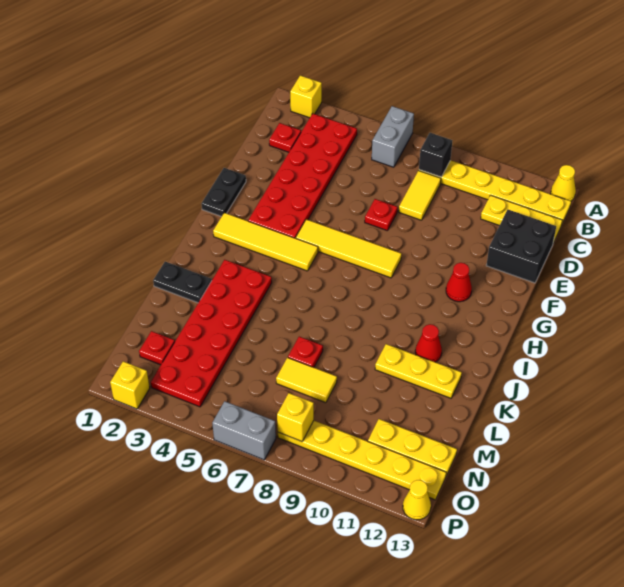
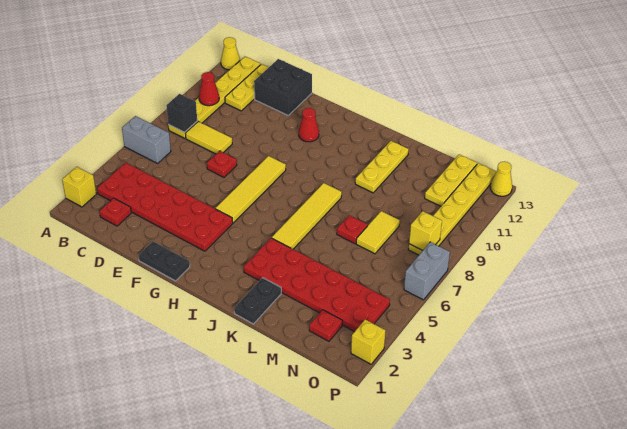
yellow tile H2:H5 level 1 -> yellow tile J5:J8 level 1
red cone J11 level 1 -> red cone B10 level 2

